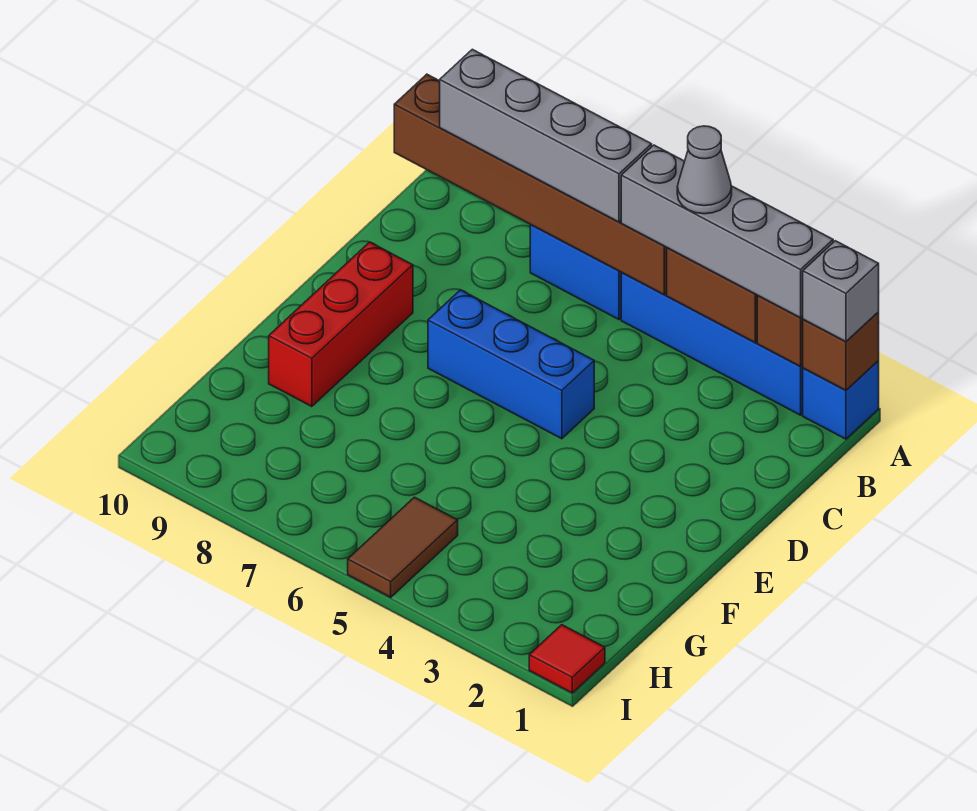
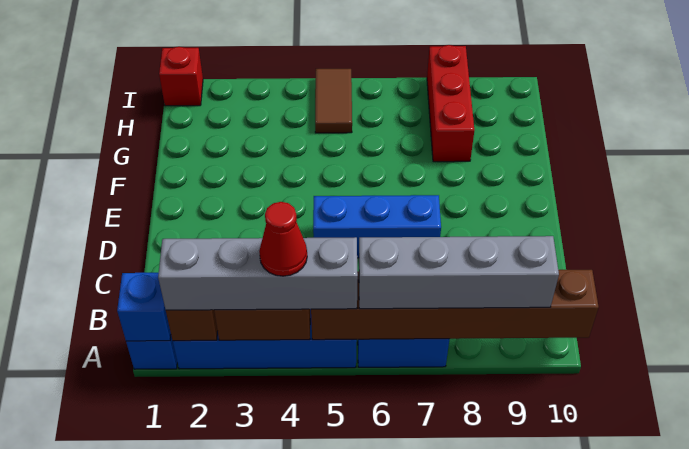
brown brick A1 level 2 -> blue brick A1 level 2
grey brick A1 level 3 -> none
grey cone A4 level 4 -> red cone A4 level 4
red brick D9:F9 level 1 -> red brick G8:I8 level 1
red tile I1 level 1 -> red brick I1 level 1

